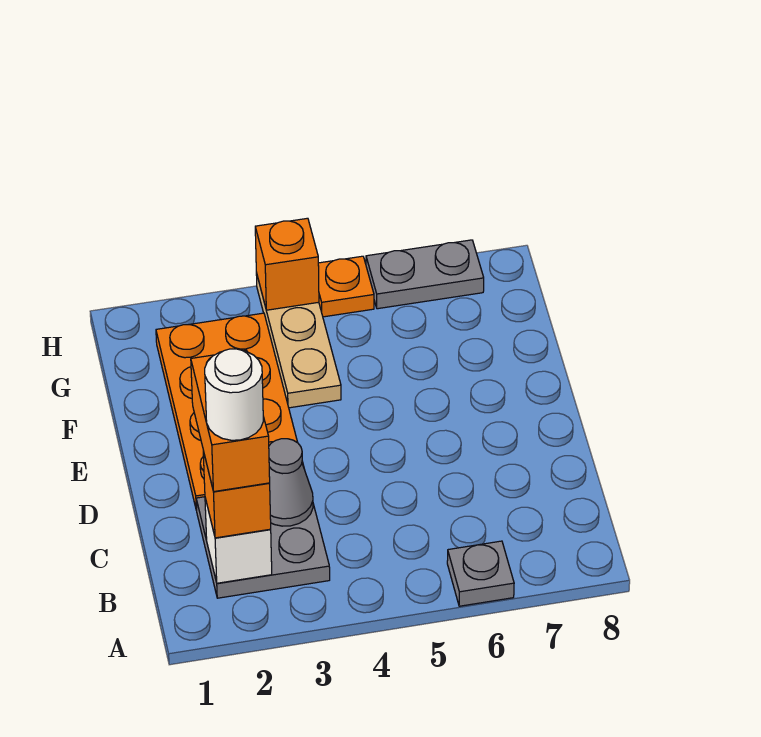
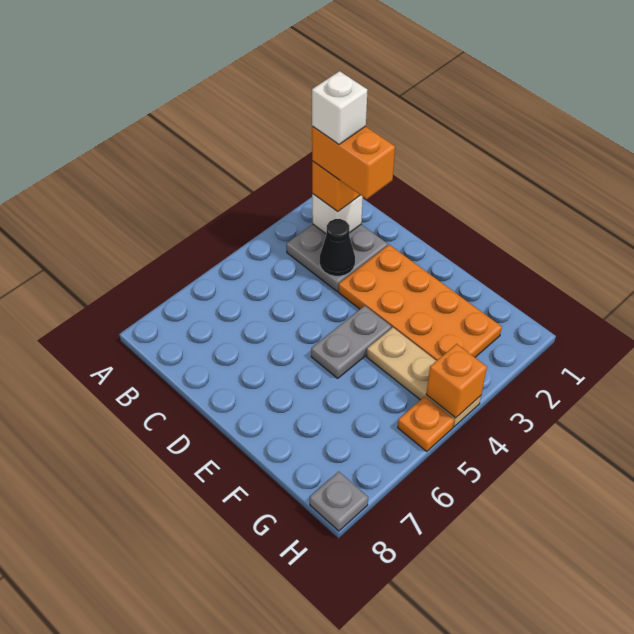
grey plate A6 level 1 -> grey plate H8 level 1
white round brick B2 level 5 -> white brick B2 level 5
grey cone C3 level 2 -> black cone C3 level 2
grey plate H6:H7 level 1 -> grey plate E4:E5 level 1

